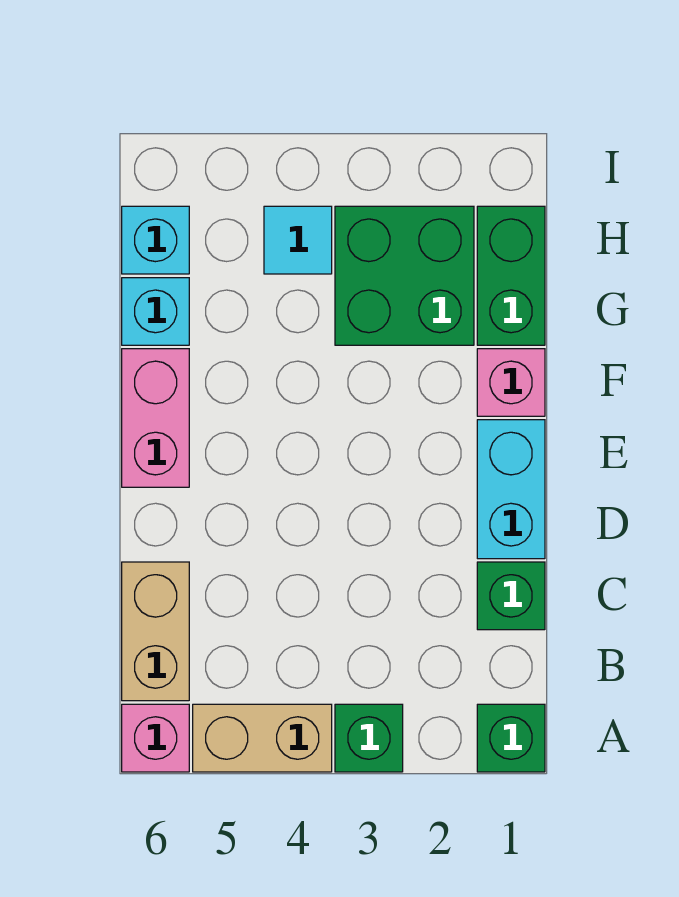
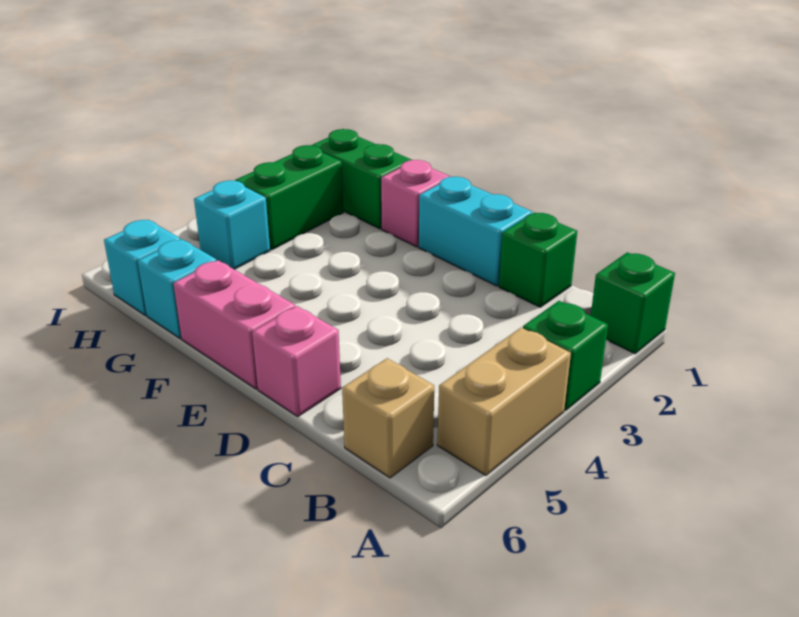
pink brick A6 level 1 -> pink brick D6 level 1
tan brick B6:C6 level 1 -> tan brick B6 level 1
green brick G2:H3 level 1 -> green brick H2:H3 level 1
cyan tile H4 level 1 -> cyan brick H4 level 1

